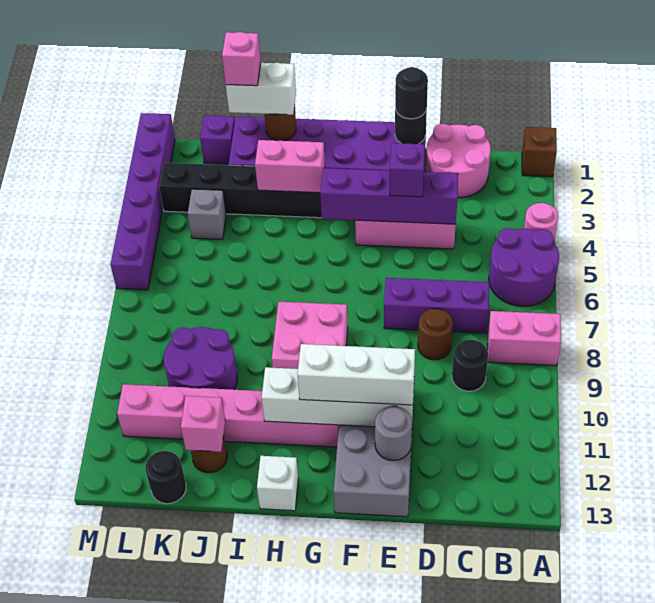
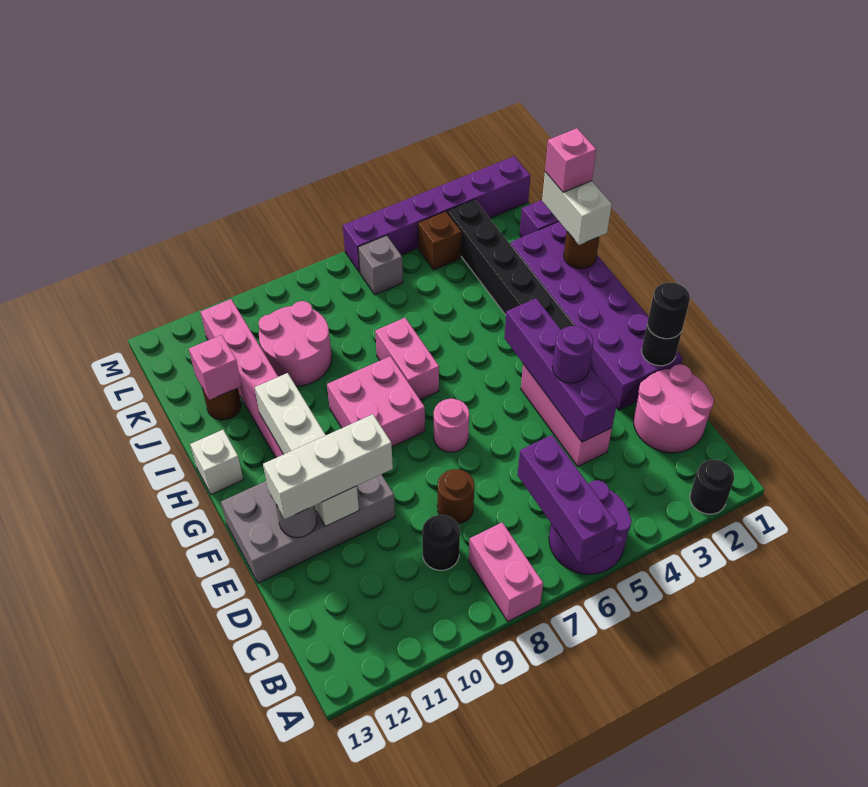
brown brick A1 level 1 -> brown brick L4 level 1
pink round brick A4 level 1 -> pink round brick F7 level 1
purple brick C7:E7 level 1 -> purple brick A6:C6 level 2
purple brick E4 level 3 -> purple round brick E4 level 3
white brick E11:G11 level 3 -> white brick E10:E12 level 3
pink brick H3:I3 level 2 -> pink brick H7:I7 level 1
purple round brick J9:K10 level 1 -> pink round brick J9:K10 level 1
grey brick K4 level 1 -> grey brick L6 level 1
black round brick K13 level 1 -> black round brick A2 level 1

